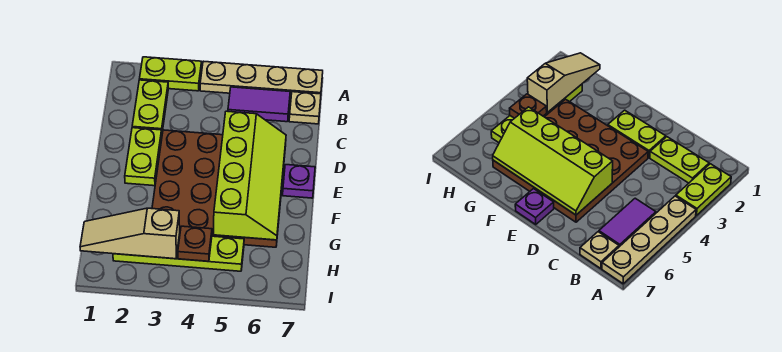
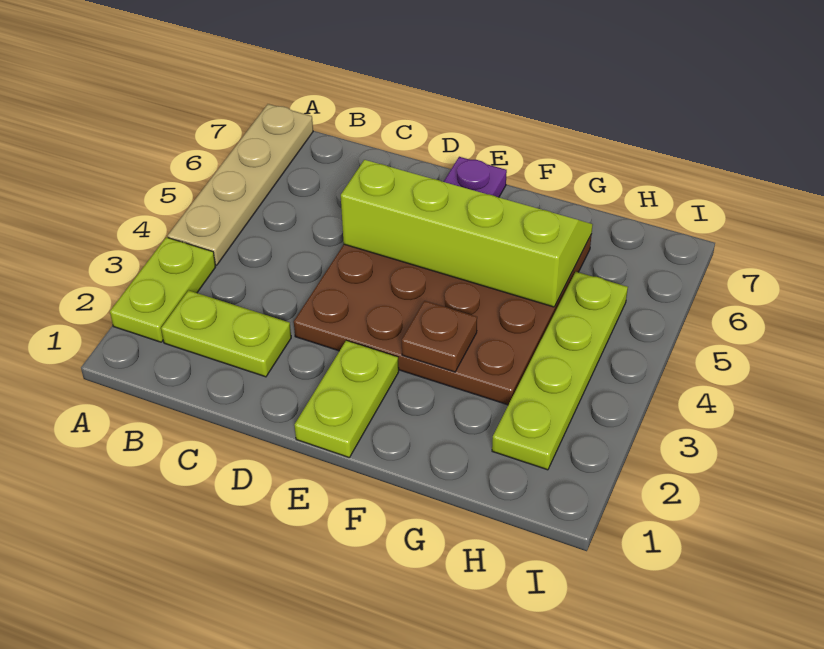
purple tile B5:B6 level 1 -> none
tan plate B7 level 1 -> none
lime plate D2:E2 level 1 -> lime plate E1:E2 level 1
tan slope H1:H3 level 2 top 3 -> none
brown plate H4 level 2 -> brown plate F3 level 2

